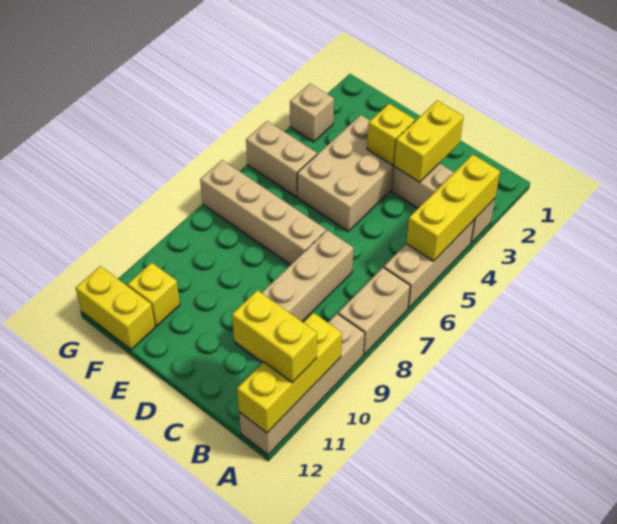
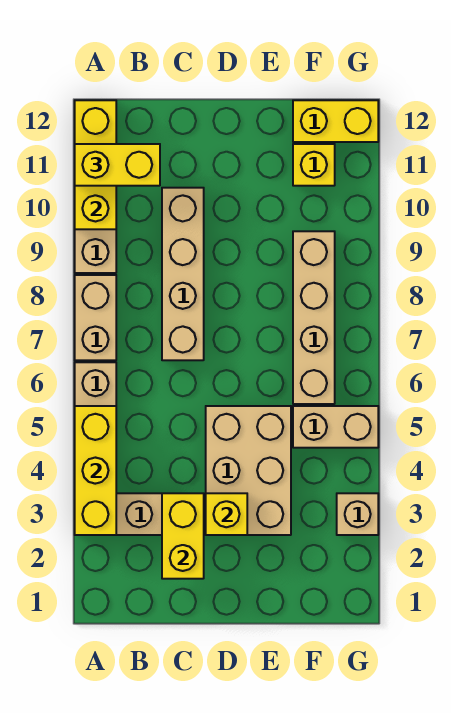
tan brick D7:G7 level 1 -> tan brick F6:F9 level 1

